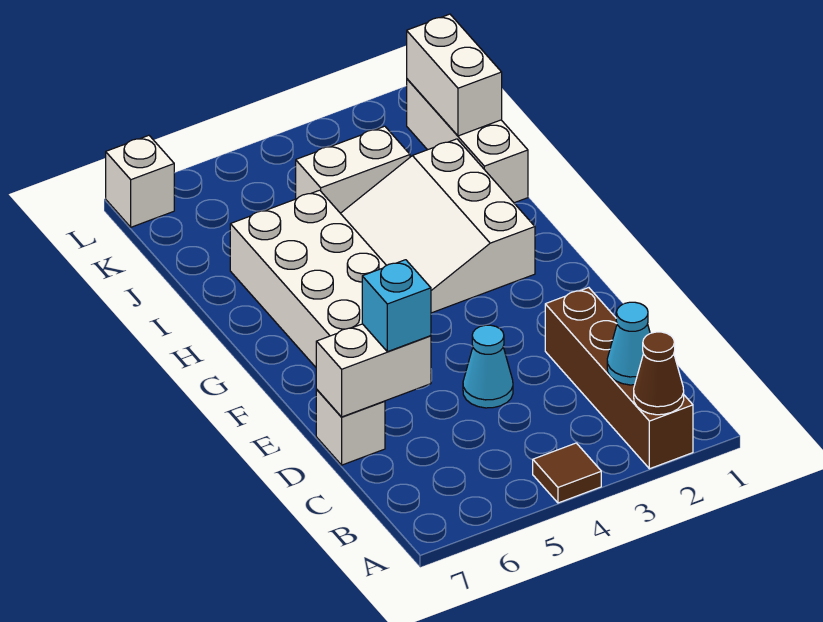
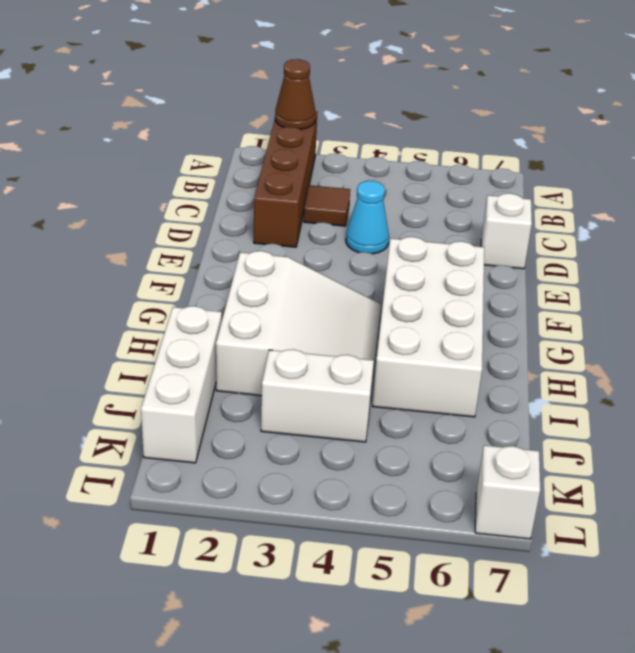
brown tile A4 level 1 -> brown tile C3 level 1
cyan cone B2 level 2 -> none
white brick D6:D7 level 2 -> none
cyan brick D6 level 3 -> none
white brick J1:K1 level 2 -> none

